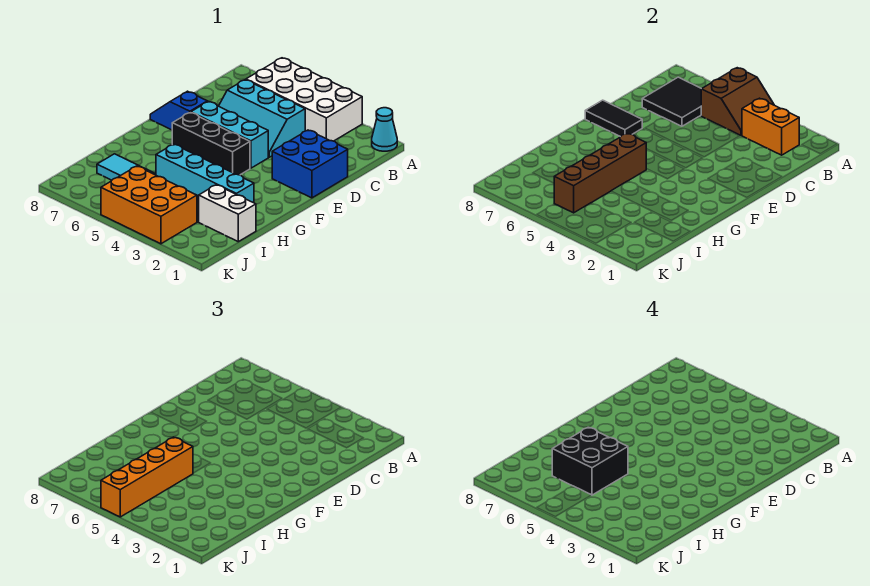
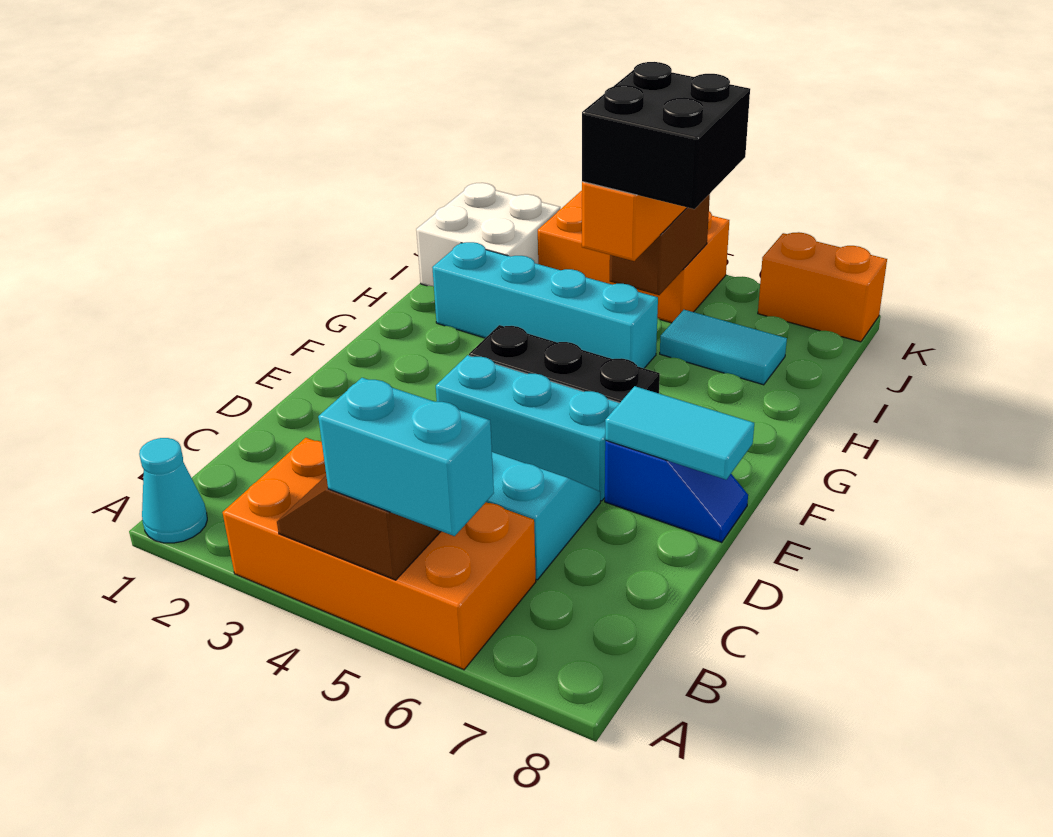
white brick A3:B6 level 1 -> orange brick A3:B6 level 1
none -> cyan brick A5:A6 level 3
orange brick B2:B3 level 2 -> orange brick K7:K8 level 1
black tile B6:C7 level 2 -> none
blue brick D1:E2 level 1 -> none
black tile E7:E8 level 2 -> cyan tile E7:E8 level 2
brown brick G5:J5 level 2 -> brown brick I5:J5 level 2
white brick I1:I2 level 1 -> white brick I1:J2 level 1

